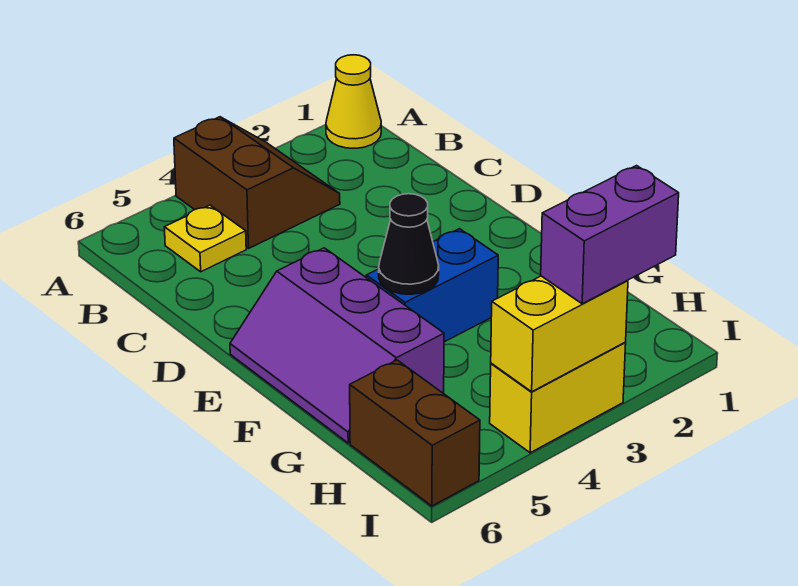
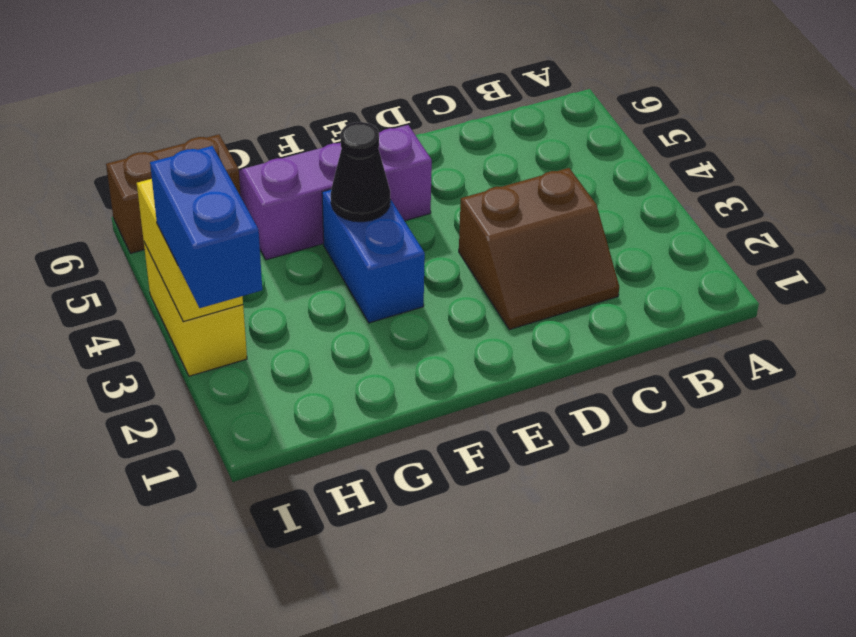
yellow cone A1 level 1 -> none
brown slope A3:B4 level 1 top 4 -> brown slope C2:D3 level 1 top 3
yellow plate B5 level 1 -> none
purple brick I2:I3 level 3 -> blue brick I2:I3 level 3

